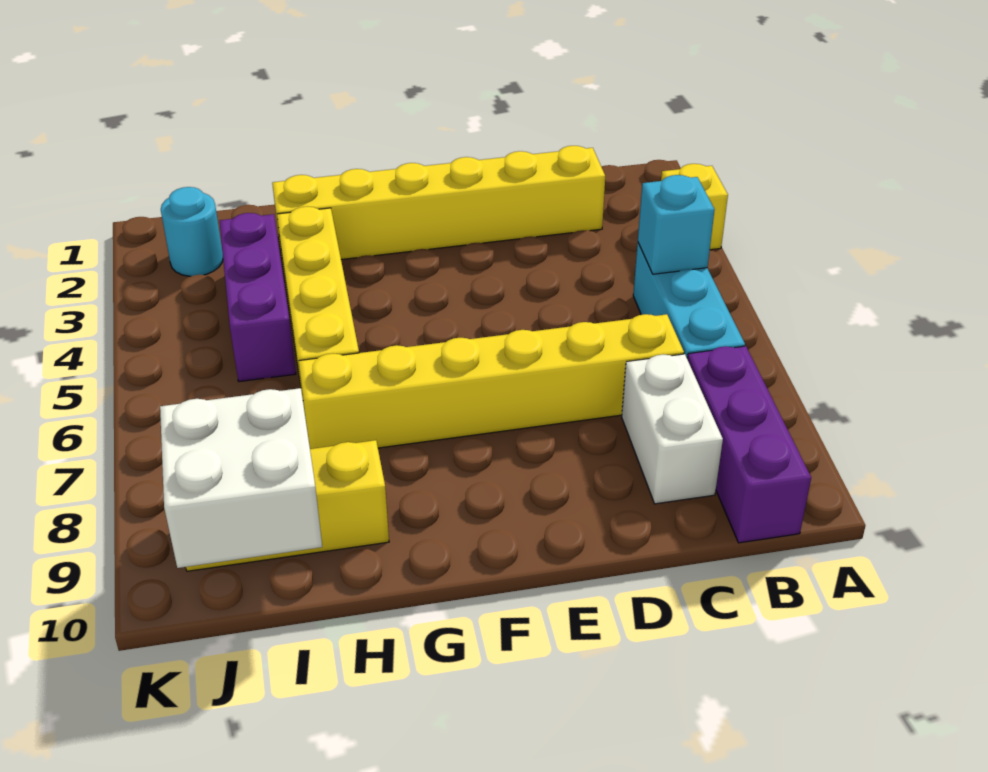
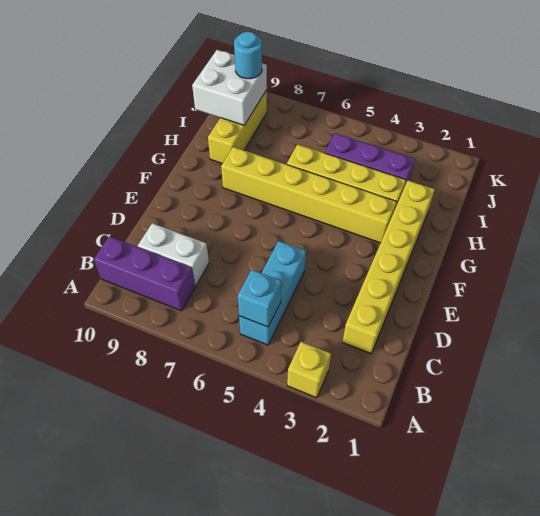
cyan brick B5:B7 level 1 -> cyan brick B5:D5 level 1
yellow brick C7:H7 level 1 -> yellow brick G3:G8 level 1
cyan round brick J2 level 1 -> cyan round brick J9 level 3

